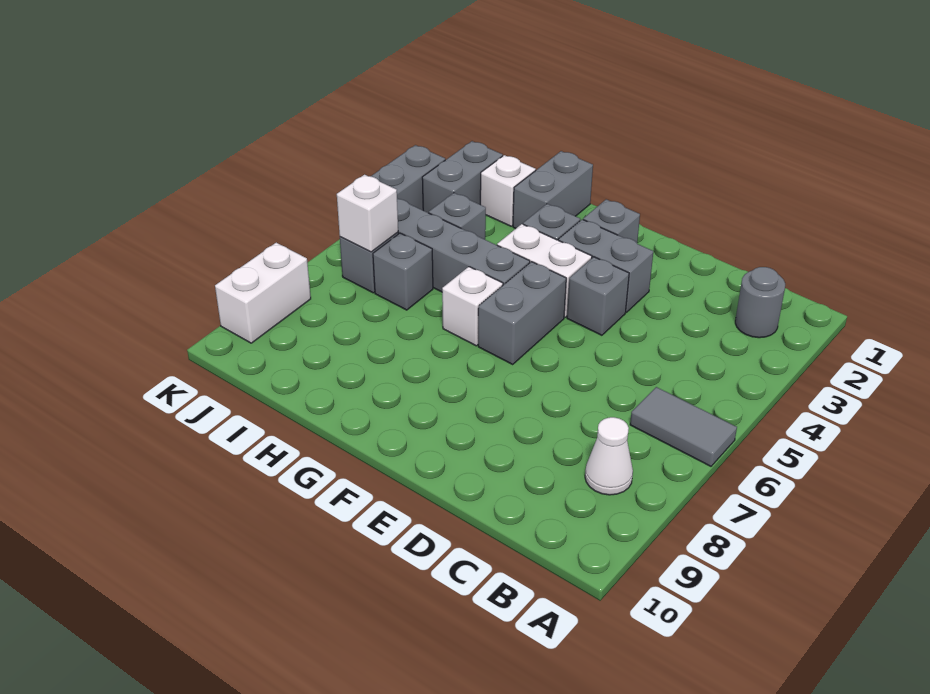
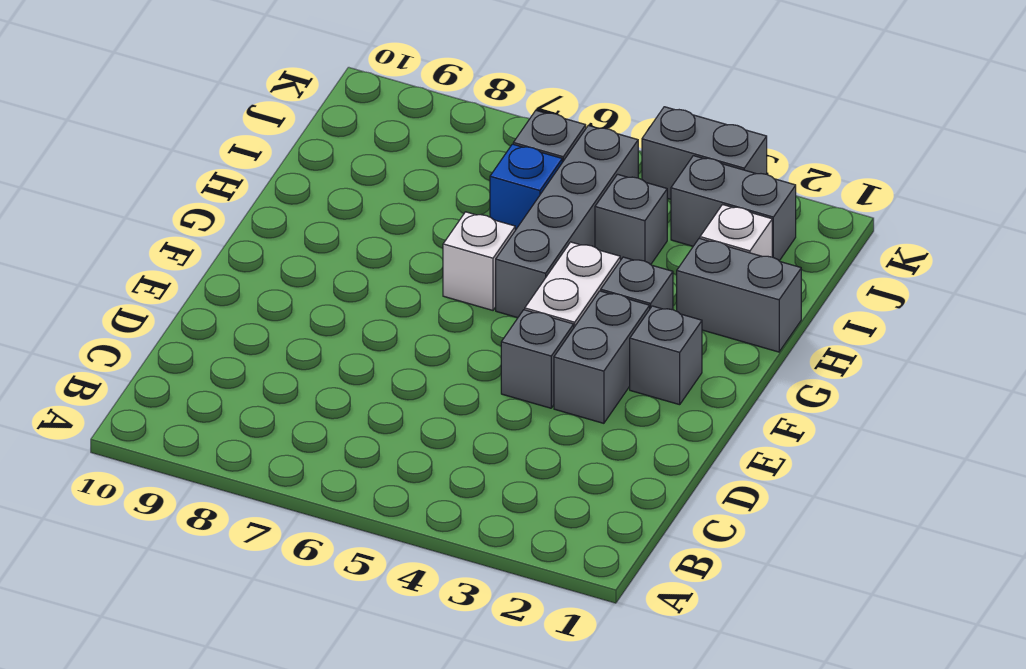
grey tile A6:B6 level 1 -> none
grey round brick B2 level 1 -> none
white cone B8 level 1 -> none
grey brick F5:F6 level 1 -> none
grey brick I6 level 1 -> blue brick I6 level 1
white brick J6 level 2 -> none
white brick K8:K9 level 1 -> none

